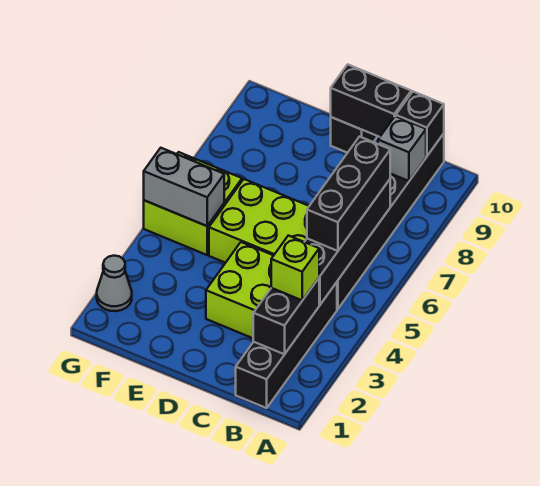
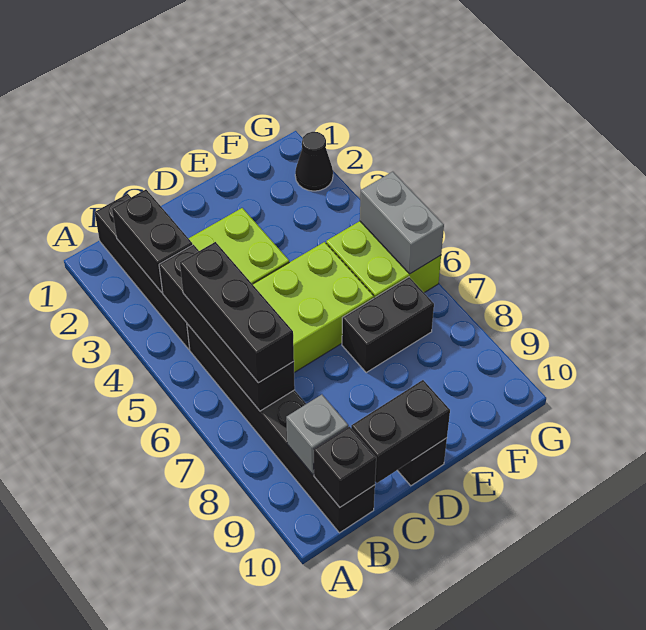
lime brick B3 level 3 -> none
none -> black brick E7:F7 level 1
grey brick F5:G5 level 2 -> grey brick G5:G6 level 2
grey cone G2 level 1 -> black cone G2 level 1

